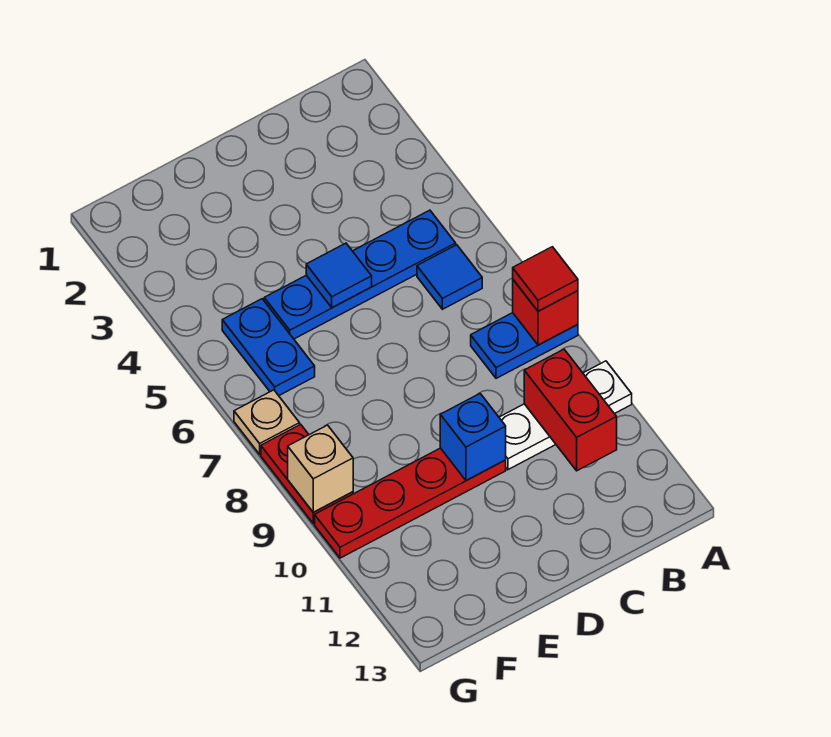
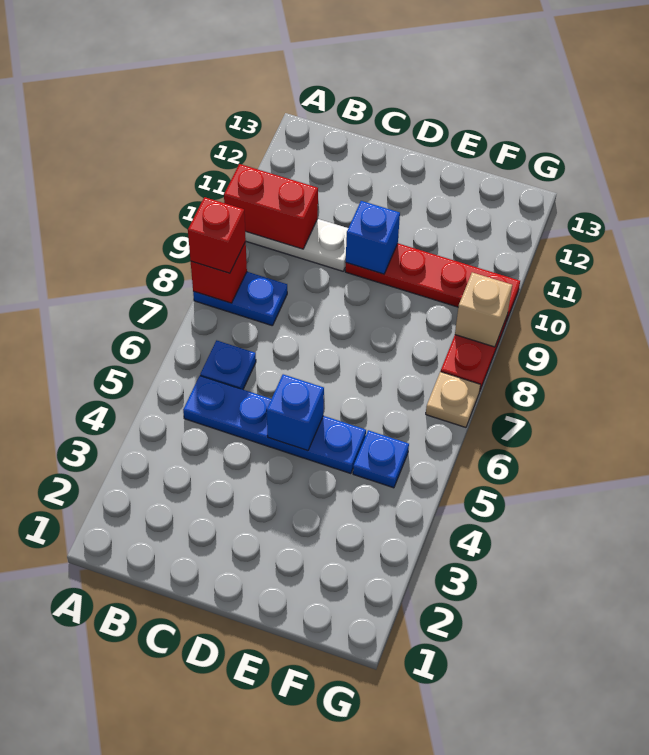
red tile A8 level 3 -> red brick A8 level 3
blue tile B6 level 1 -> blue plate B6 level 1
red brick B10:B11 level 2 -> red brick A10:B10 level 2
blue tile D5 level 2 -> blue brick D5 level 2
blue plate F5:F6 level 1 -> blue plate F5 level 1

